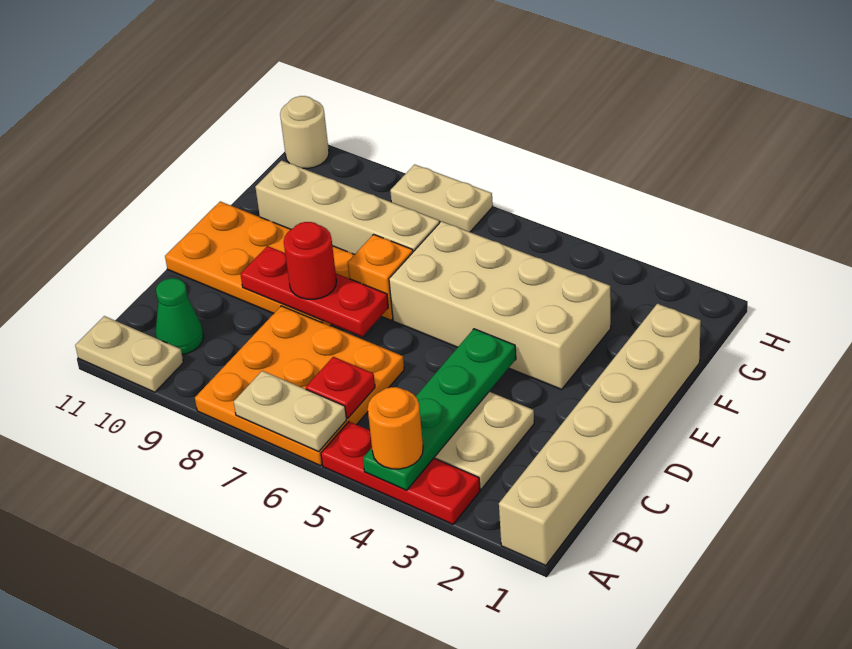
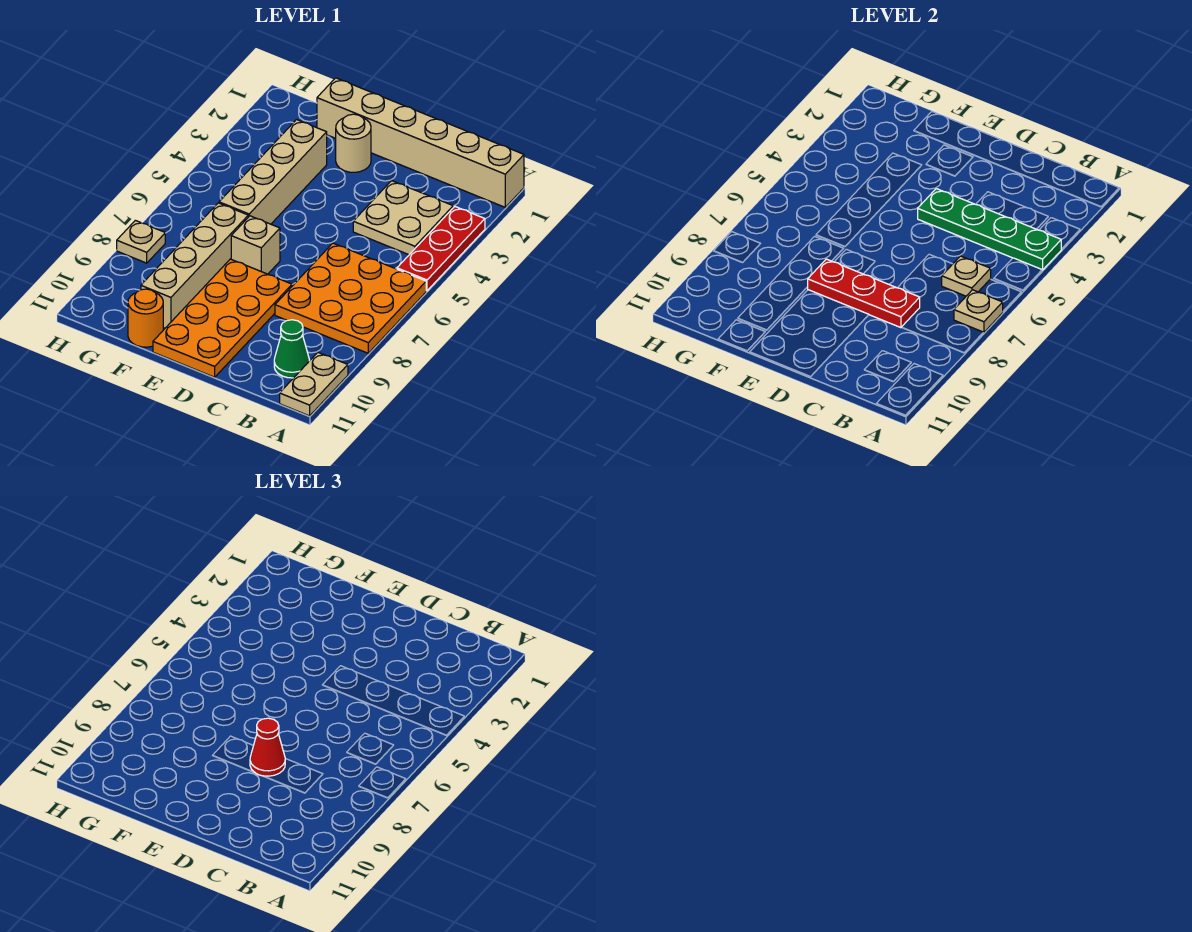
orange round brick A4 level 3 -> orange round brick F11 level 1
tan plate A6:A7 level 2 -> tan plate A7 level 2
red plate B6 level 2 -> tan plate B6 level 2
red plate D7:D9 level 2 -> red plate C8:E8 level 2
red round brick D8 level 3 -> red cone D8 level 3
tan brick E3:F6 level 1 -> tan brick F3:F6 level 1
orange brick E7 level 1 -> tan brick E7 level 1
tan plate H7:H8 level 1 -> tan plate H8 level 1
tan round brick H11 level 1 -> tan round brick E2 level 1

